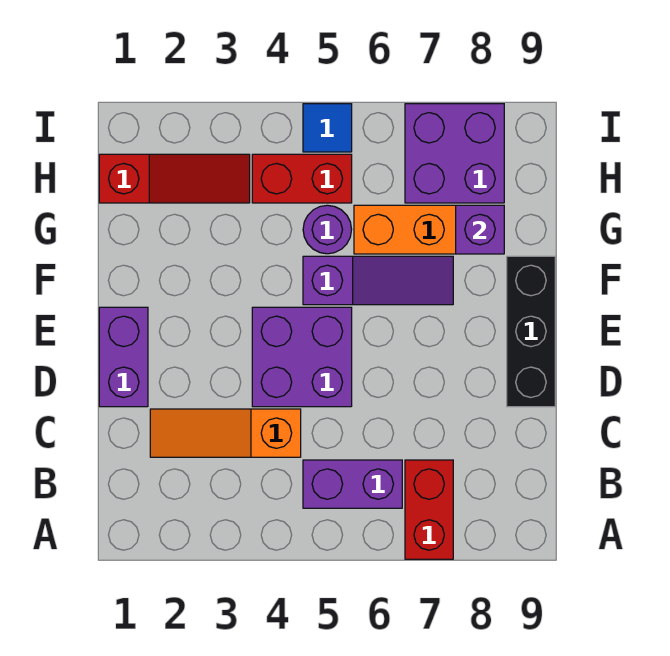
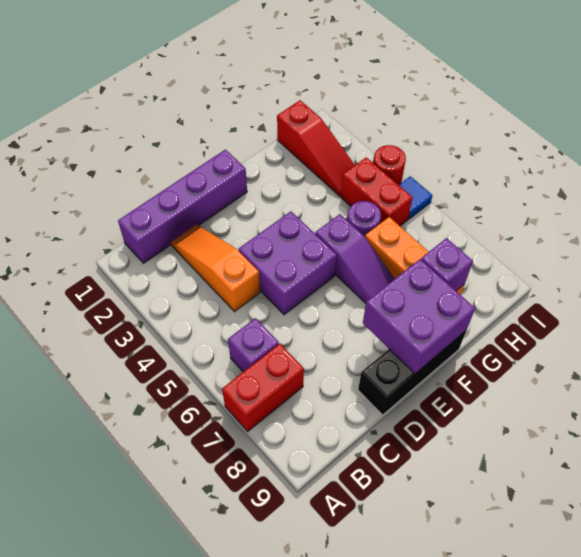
purple brick B5:B6 level 1 -> purple brick B6 level 1
purple brick D1:E1 level 1 -> purple brick B1:E1 level 1
purple brick H7:I8 level 1 -> purple brick E8:F9 level 2
none -> red round brick I4 level 1

